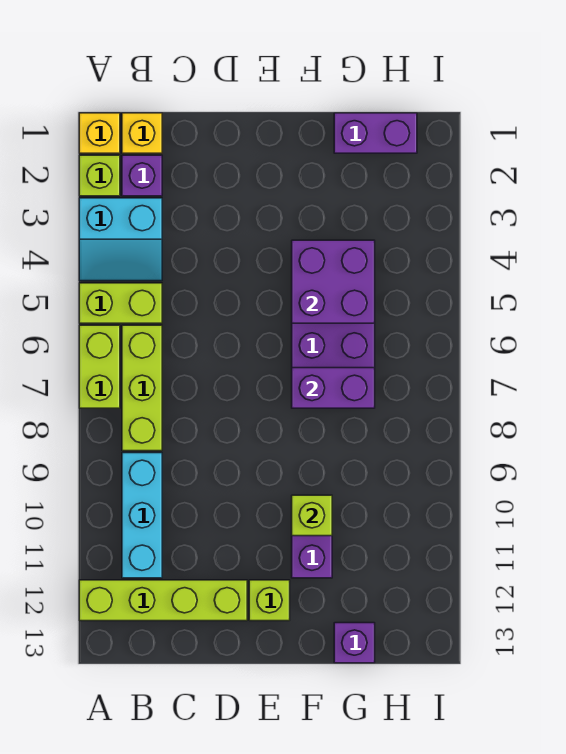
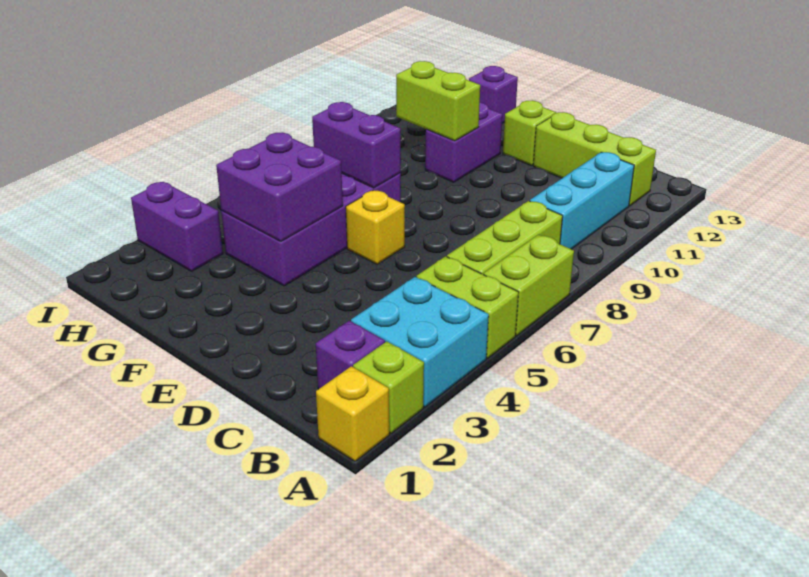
cyan slope A3:B4 level 1 top 3 -> cyan brick A3:B4 level 1
lime brick A12:D12 level 1 -> lime brick B12:D12 level 1
yellow brick B1 level 1 -> yellow brick E6 level 1
lime brick F10 level 2 -> lime brick F10:G10 level 2
purple brick G1:H1 level 1 -> purple brick H3:I3 level 1

